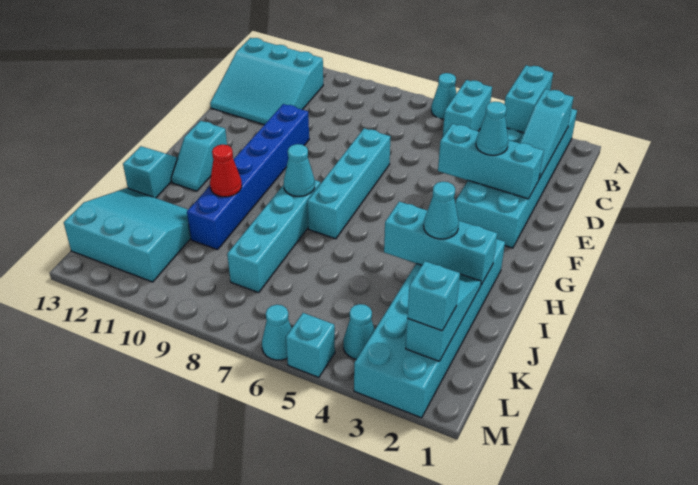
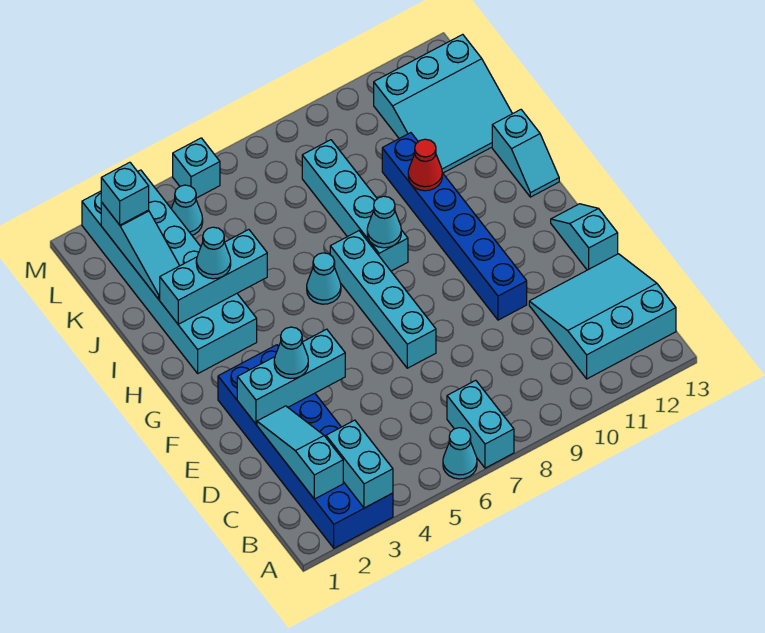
cyan brick A2:F3 level 1 -> blue brick A2:F3 level 1
cyan brick A5:B5 level 1 -> cyan brick A7:B7 level 1
cyan slope G12:H12 level 1 top G -> cyan slope E13:F13 level 1 top E
cyan cone M6 level 1 -> cyan cone H6 level 1

